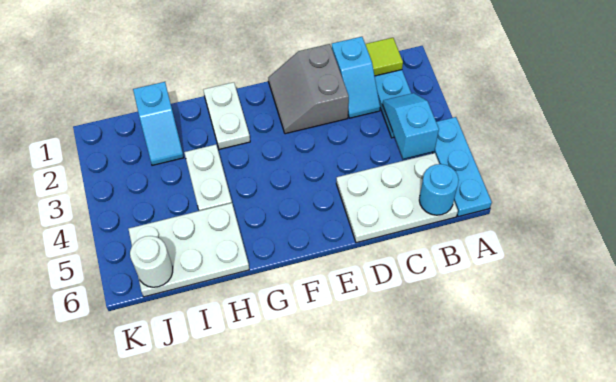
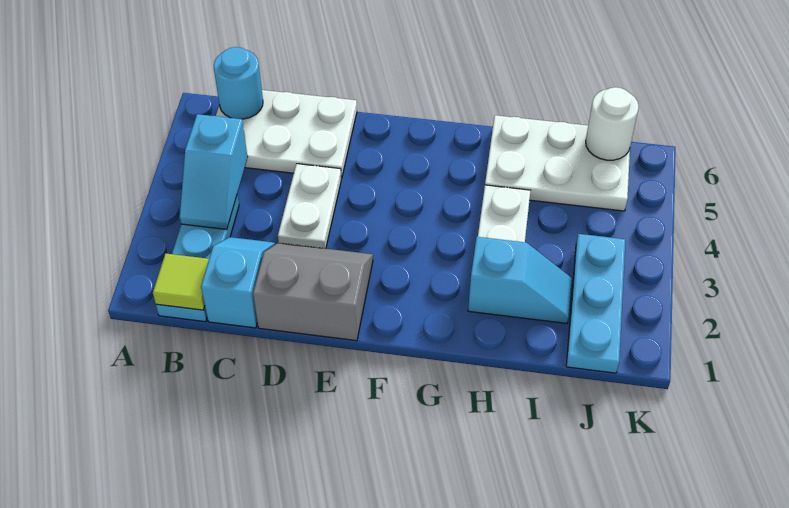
cyan plate A4:A6 level 1 -> cyan plate J1:J3 level 1
grey slope D1:E2 level 1 top D -> grey slope D1:E2 level 1 top 1
white plate G1:G2 level 1 -> white plate D3:D4 level 1
cyan slope I1:I2 level 1 top 1 -> cyan slope H2:I2 level 1 top H

